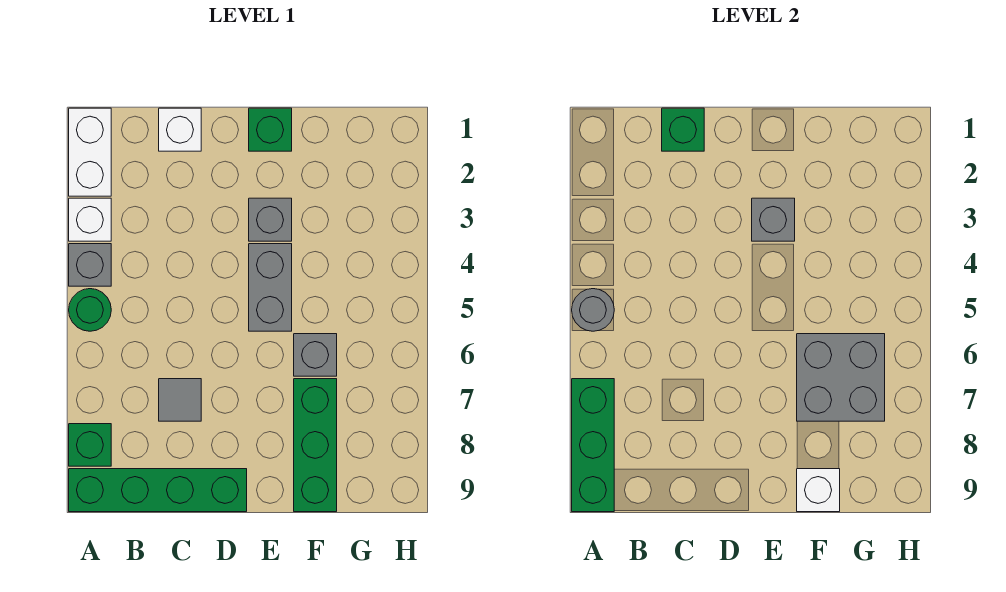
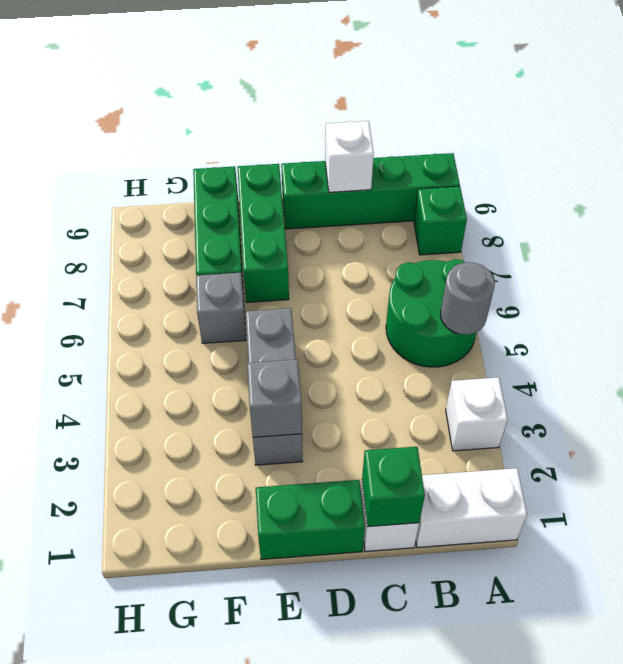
white brick A1:A2 level 1 -> white brick A1:B1 level 1
grey brick A4 level 1 -> none
green round brick A5 level 1 -> green round brick A5:B6 level 1
green brick A7:A9 level 2 -> green brick E7:E9 level 1
grey tile C7 level 1 -> none
green brick E1 level 1 -> green brick D1:E1 level 1
grey brick F6:G7 level 2 -> none
white brick F9 level 2 -> white brick C9 level 2

